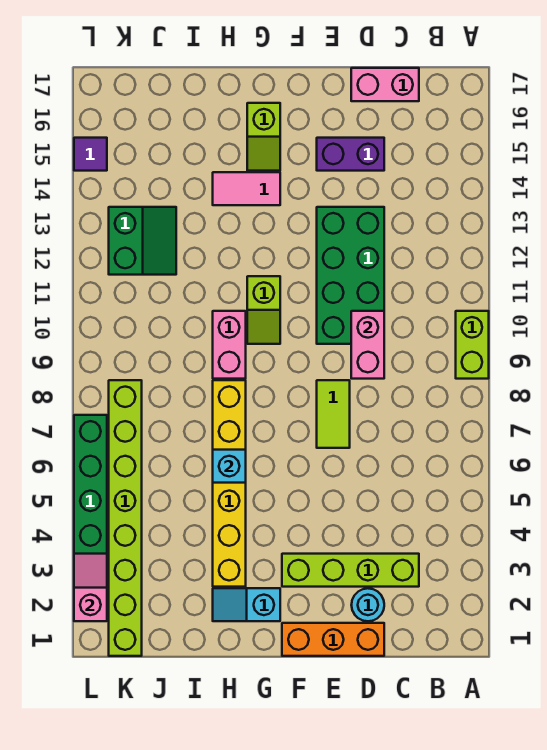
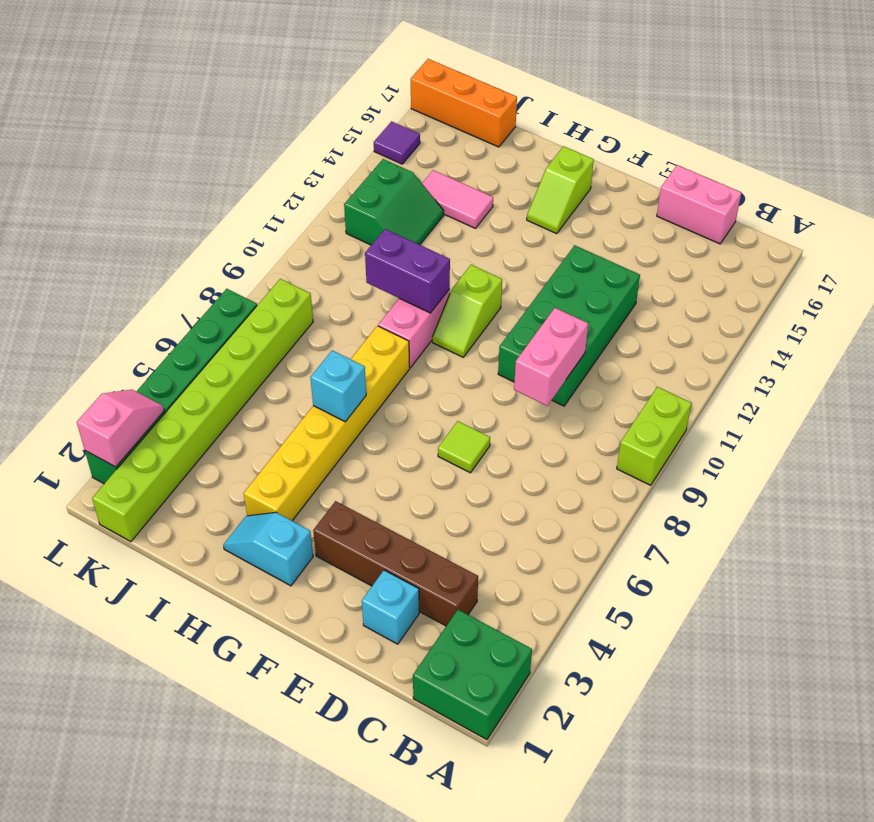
none -> green brick A1:B2 level 1
lime brick C3:F3 level 1 -> brown brick C3:F3 level 1
orange brick D1:F1 level 1 -> orange brick J17:L17 level 1
cyan round brick D2 level 1 -> cyan brick D2 level 1
purple brick D15:E15 level 1 -> purple brick H10:I10 level 2
lime tile E7:E8 level 1 -> lime tile E7 level 1
pink tile G14:H14 level 1 -> pink tile I14:J14 level 1

